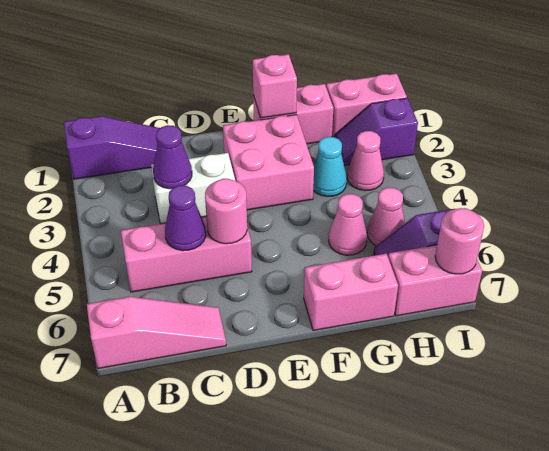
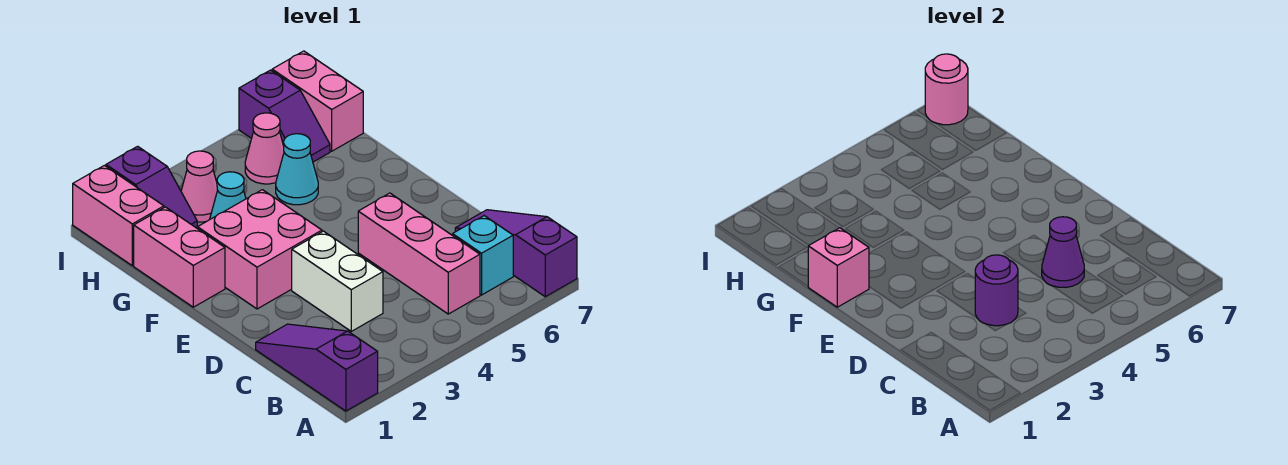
pink slope A7:C7 level 1 top A -> purple slope A7:C7 level 1 top A
none -> cyan brick B6 level 1
purple cone C3 level 2 -> purple round brick C3 level 2
pink round brick D5 level 2 -> none
pink brick F7:G7 level 1 -> none
pink cone G5 level 1 -> cyan cone G5 level 1

